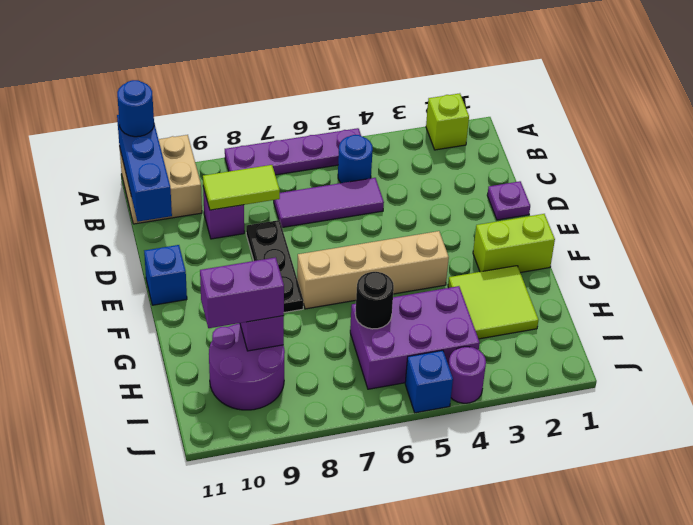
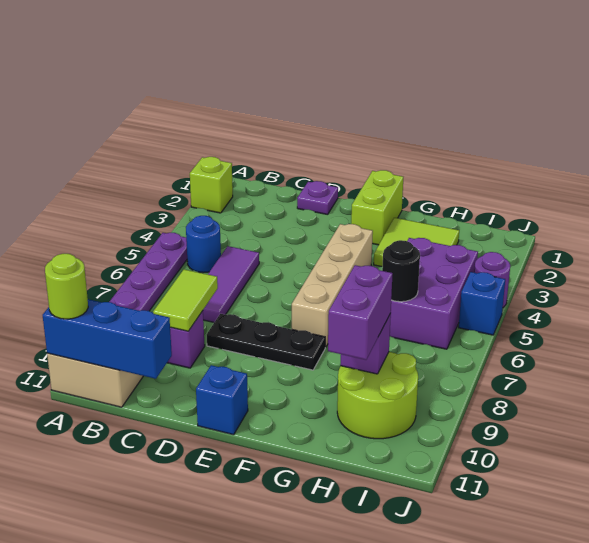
blue round brick A11 level 3 -> lime round brick A11 level 3
purple round brick H9:I10 level 1 -> lime round brick H9:I10 level 1

